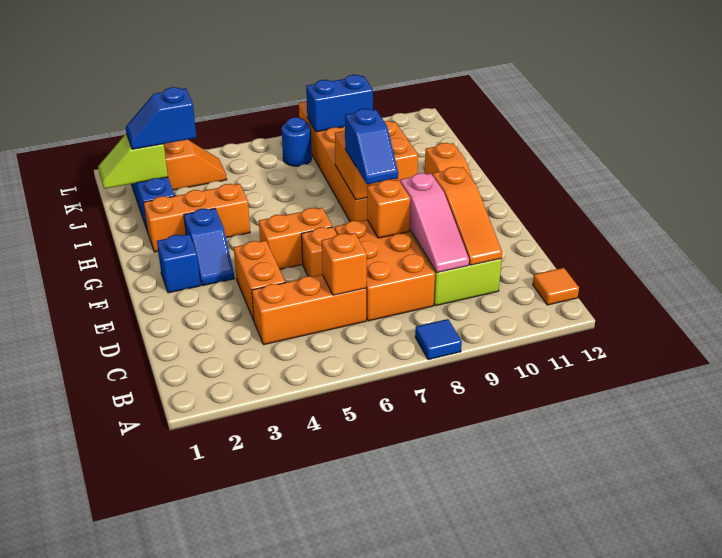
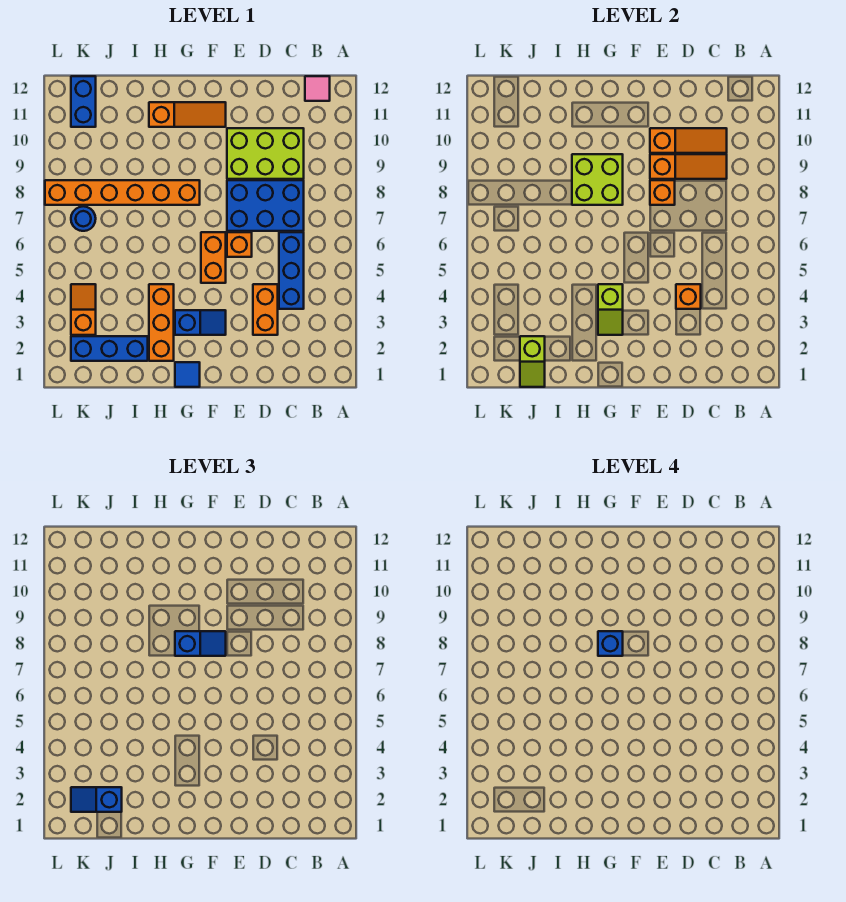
blue tile A8 level 1 -> blue tile G1 level 1
orange tile B12 level 1 -> pink tile B12 level 1
orange brick C4:C6 level 1 -> blue brick C4:C6 level 1
orange brick C6 level 2 -> orange brick D4 level 2
orange brick C7:E8 level 1 -> blue brick C7:E8 level 1
pink slope C9:E9 level 2 top E -> orange slope C9:E9 level 2 top E
orange brick D4:E4 level 1 -> orange brick D3:D4 level 1
blue brick F2 level 1 -> blue brick G8 level 4
none -> lime slope G3:G4 level 2 top 4
orange brick G8:H9 level 2 -> lime brick G8:H9 level 2
blue slope J2:J3 level 3 top 3 -> blue slope J2:K2 level 3 top J
blue brick K8:K9 level 2 -> blue brick K11:K12 level 1

